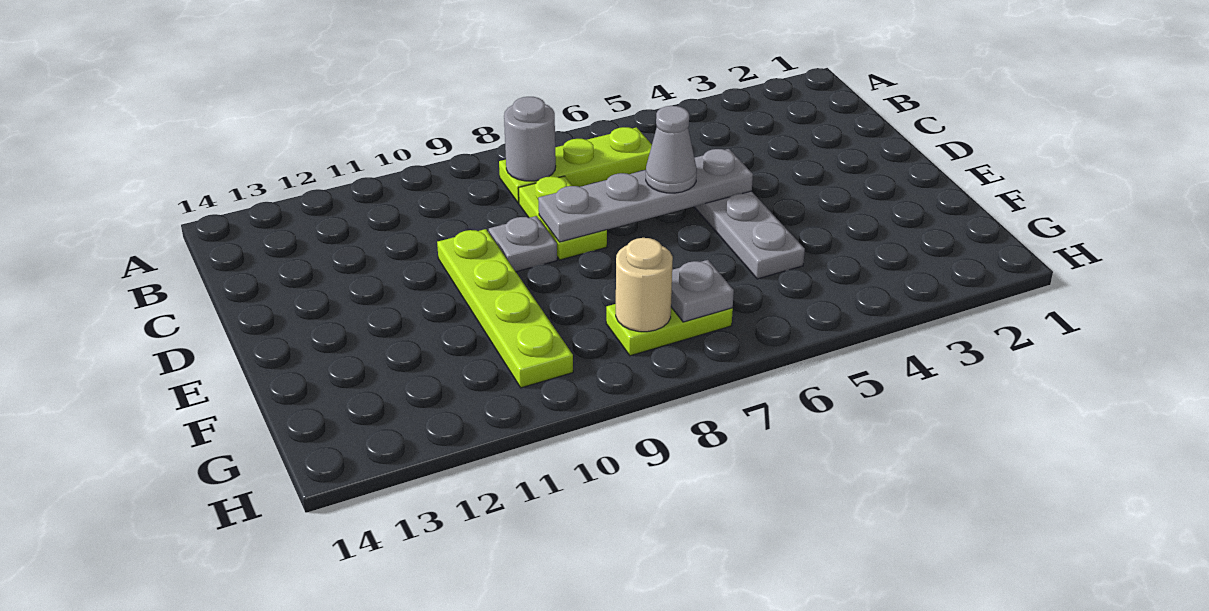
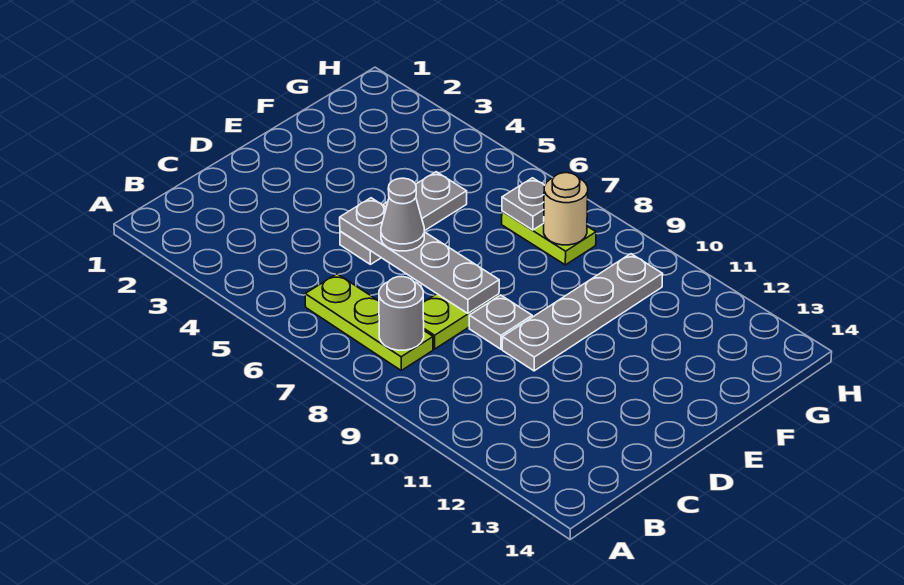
lime plate D10:G10 level 1 -> grey plate D10:G10 level 1

